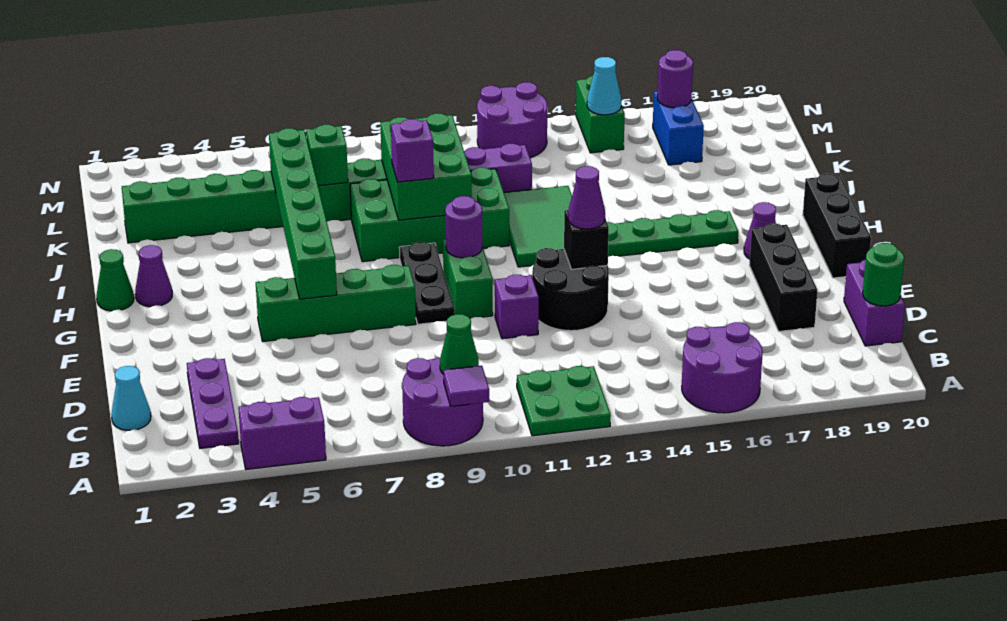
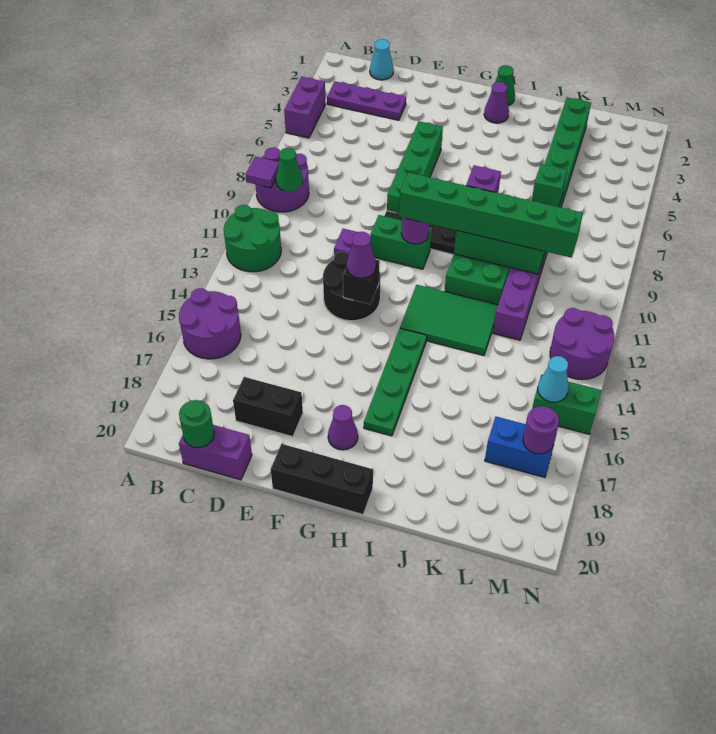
green plate A11:B12 level 1 -> green round brick A11:B12 level 1
black brick D18:F18 level 1 -> black brick D18:E18 level 1
green brick F6:K6 level 2 -> green brick G10:L10 level 3

